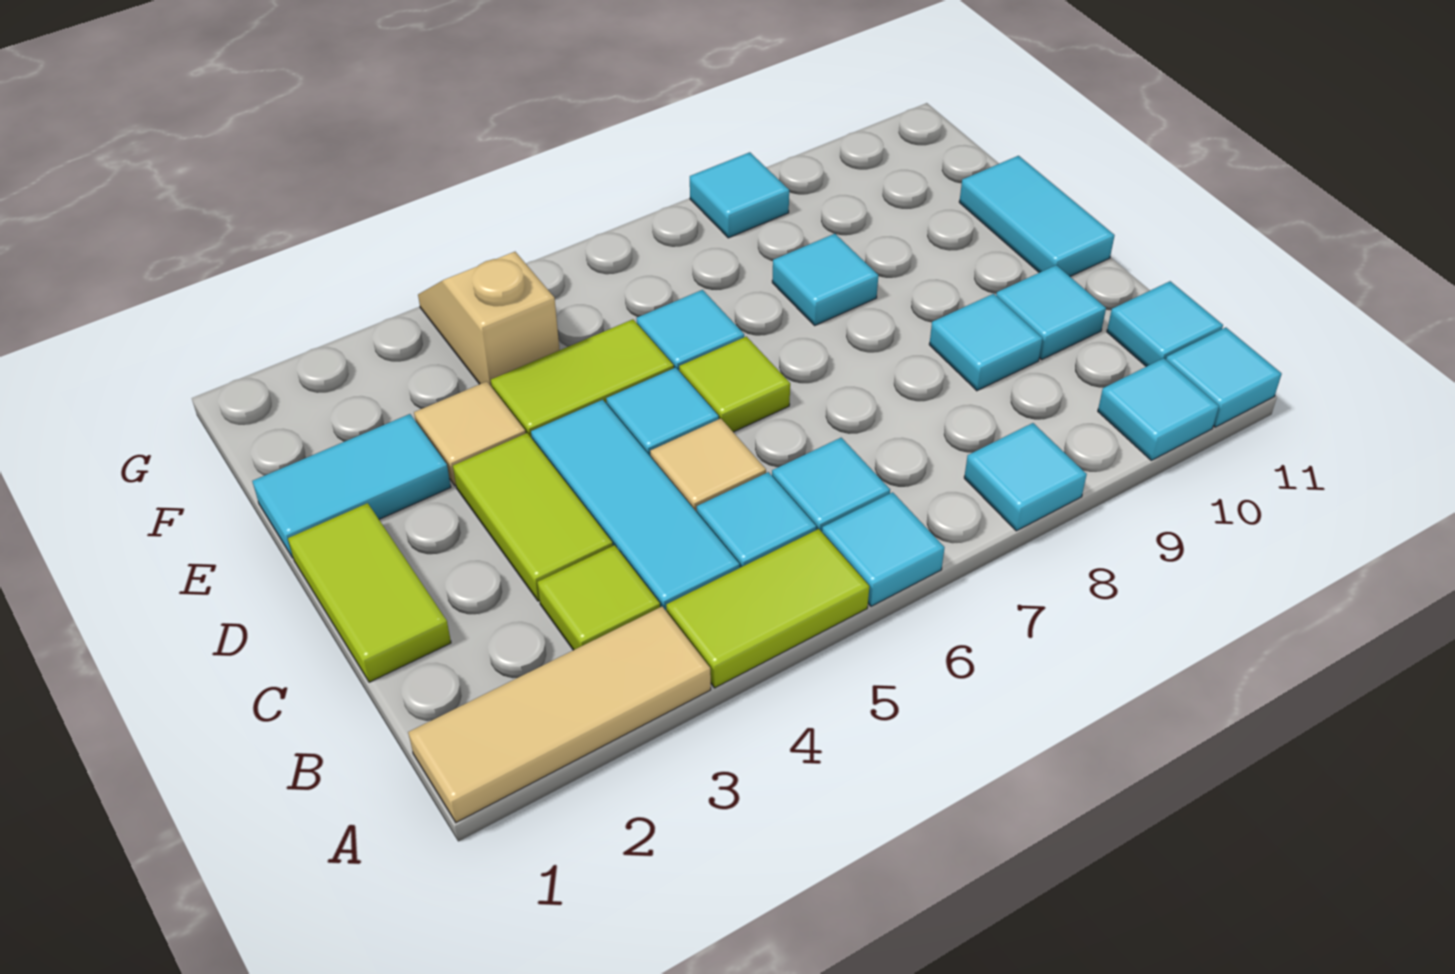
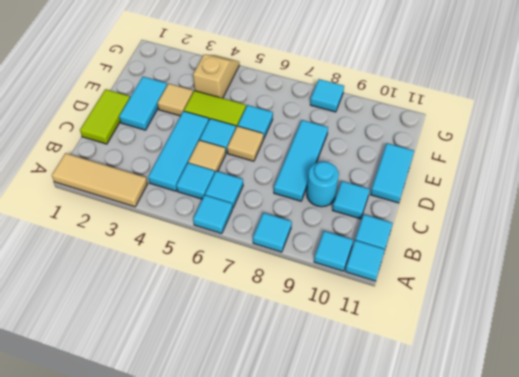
lime tile A4:A5 level 1 -> none
lime tile B3 level 1 -> none
lime tile C3:D3 level 1 -> none
cyan tile C9 level 1 -> cyan round brick C9 level 1
lime tile D6 level 1 -> tan tile D6 level 1
cyan tile E1:E2 level 1 -> cyan tile D2:E2 level 1
cyan tile E8 level 1 -> cyan tile C8:E8 level 1

